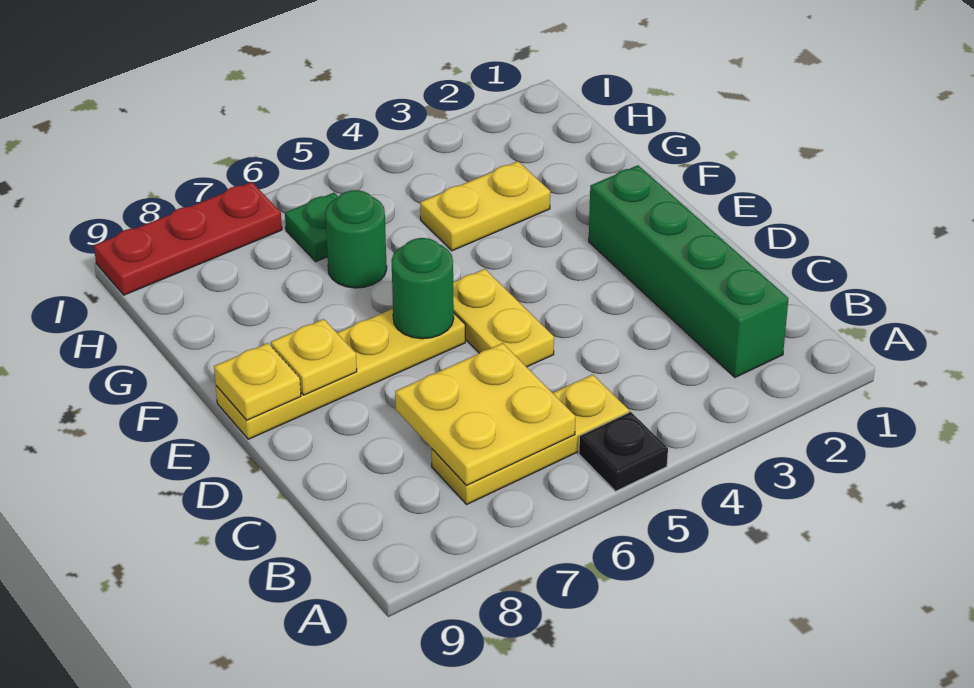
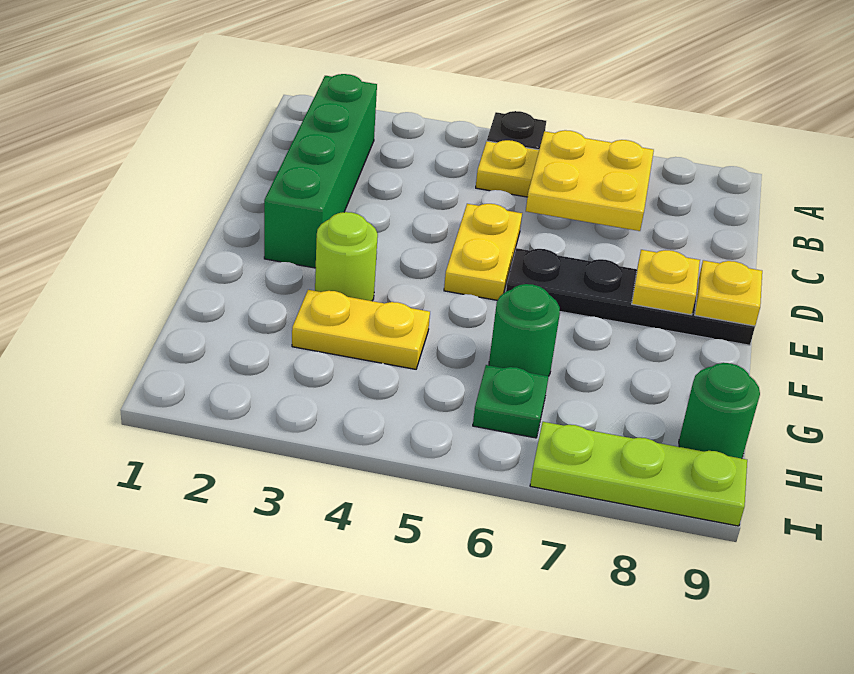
yellow plate E6:E9 level 1 -> black plate E6:E9 level 1
green round brick E6 level 2 -> green round brick H9 level 1
none -> lime round brick F3 level 1
red plate I7:I9 level 1 -> lime plate I7:I9 level 1

